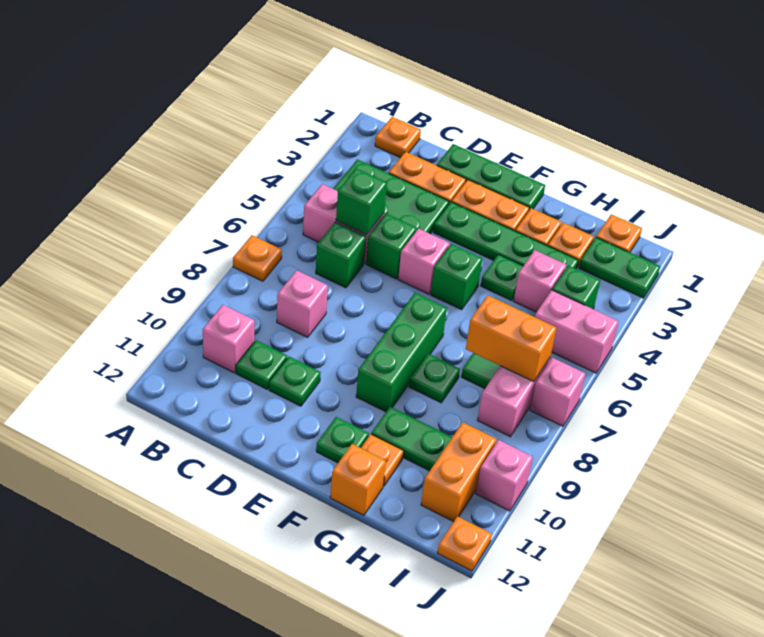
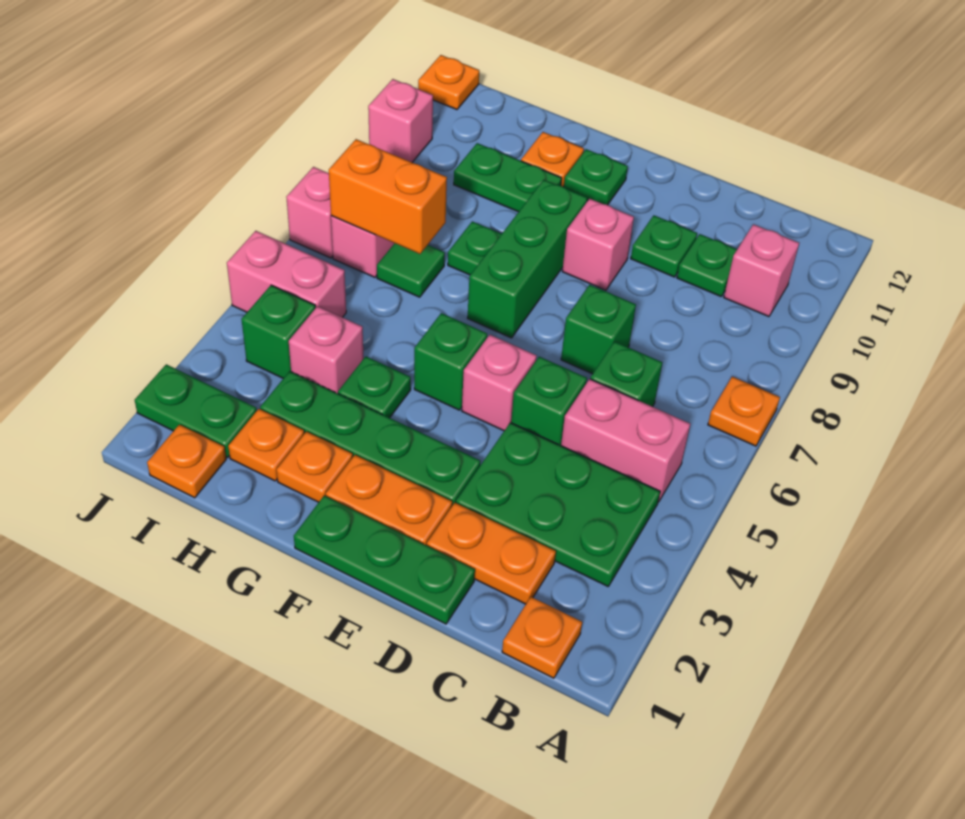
green brick C5 level 2 -> green brick D7 level 1
pink brick C8 level 1 -> pink brick E9 level 1
orange brick G12 level 1 -> none
orange brick I10:I11 level 1 -> none

